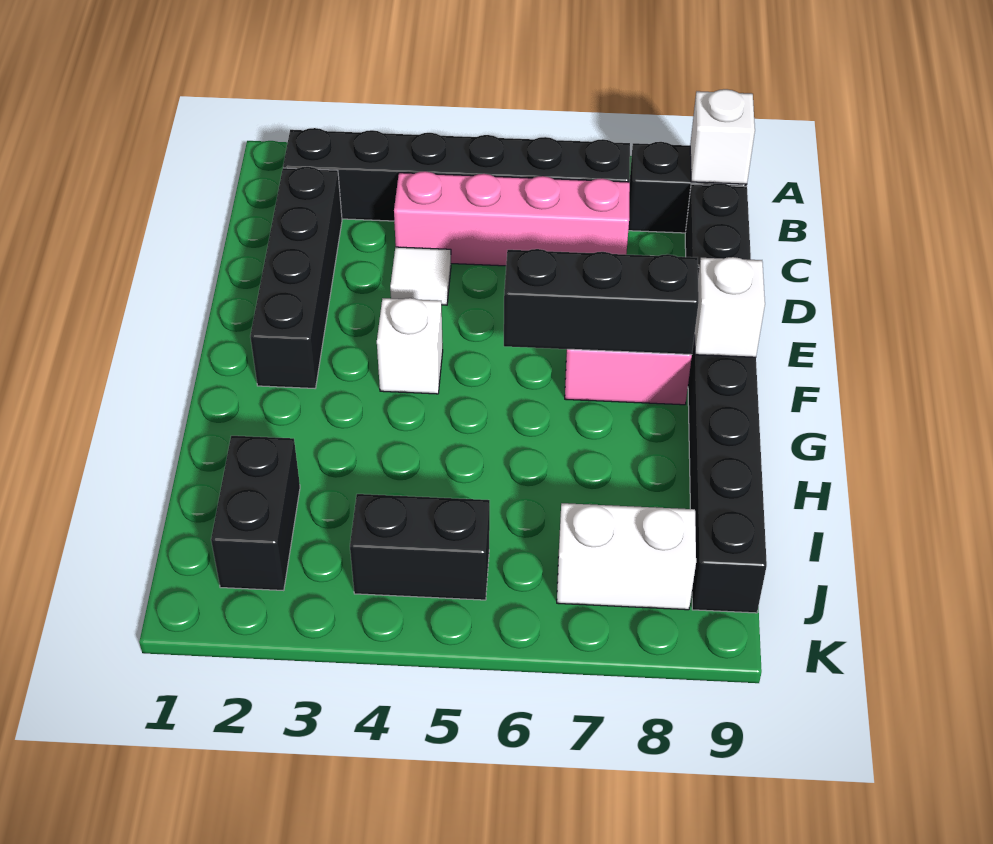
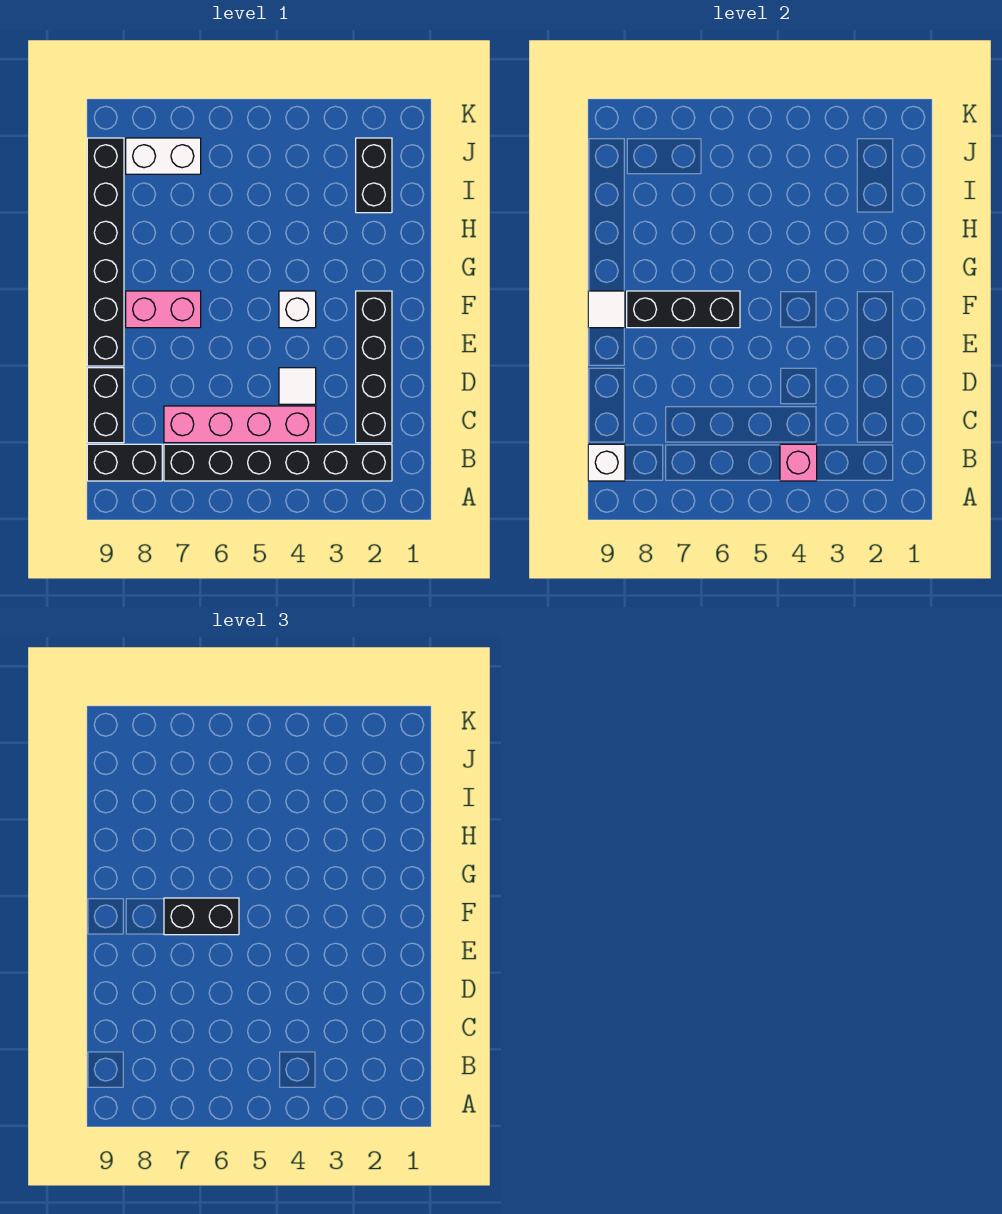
none -> pink brick B4 level 2
white brick F9 level 2 -> white tile F9 level 2
black brick J4:J5 level 1 -> black brick F6:F7 level 3

